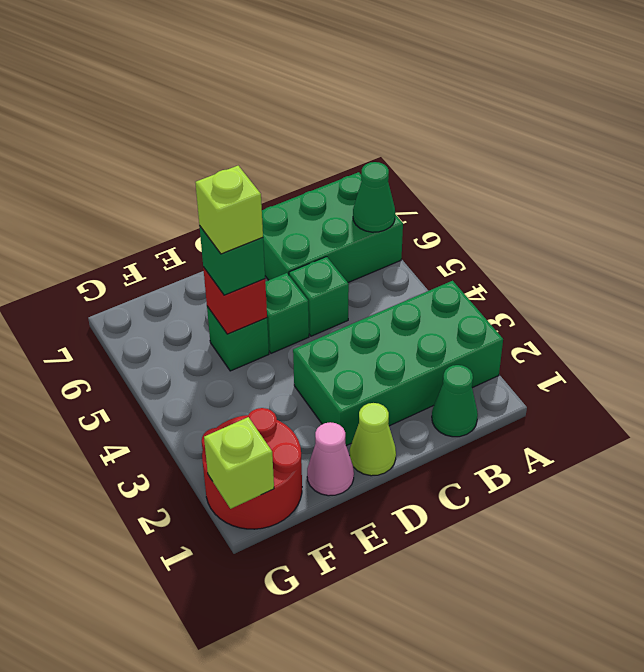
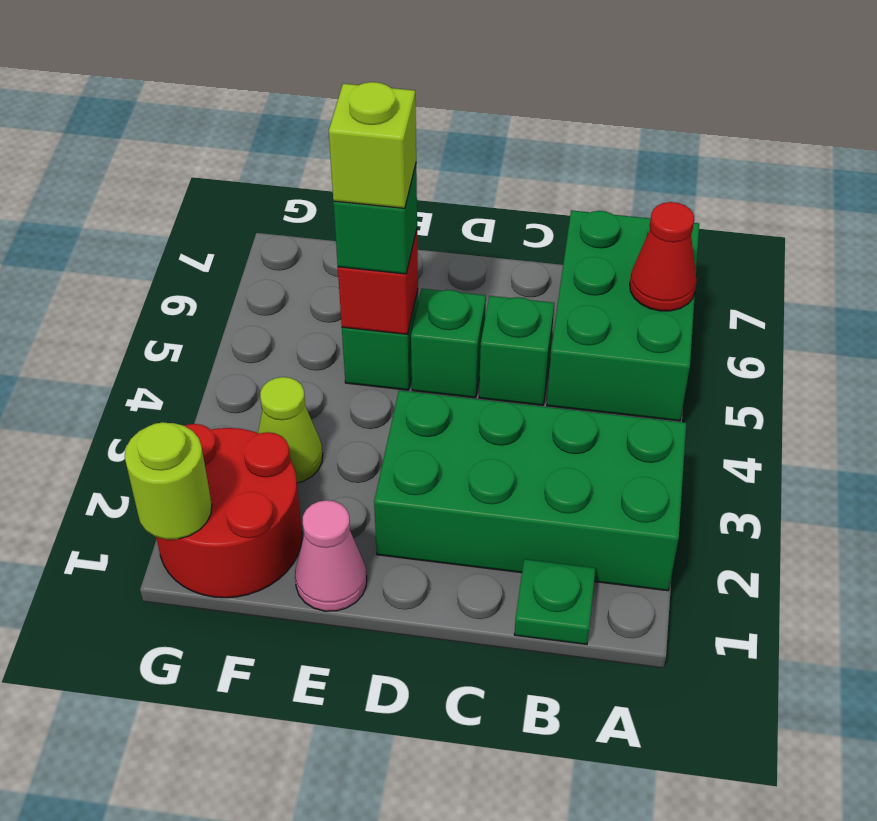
green brick A6:C7 level 1 -> green brick A5:B7 level 1
green cone A6 level 2 -> red cone A6 level 2
green cone B1 level 1 -> green plate B1 level 1
lime cone D1 level 1 -> lime cone F3 level 1
lime brick G1 level 2 -> lime round brick G1 level 2

